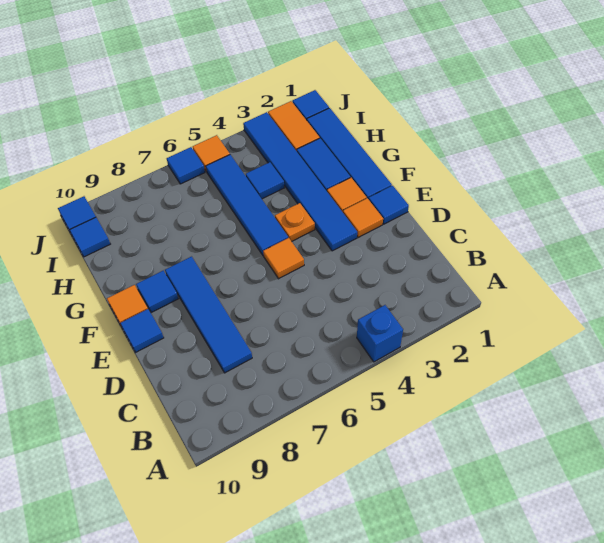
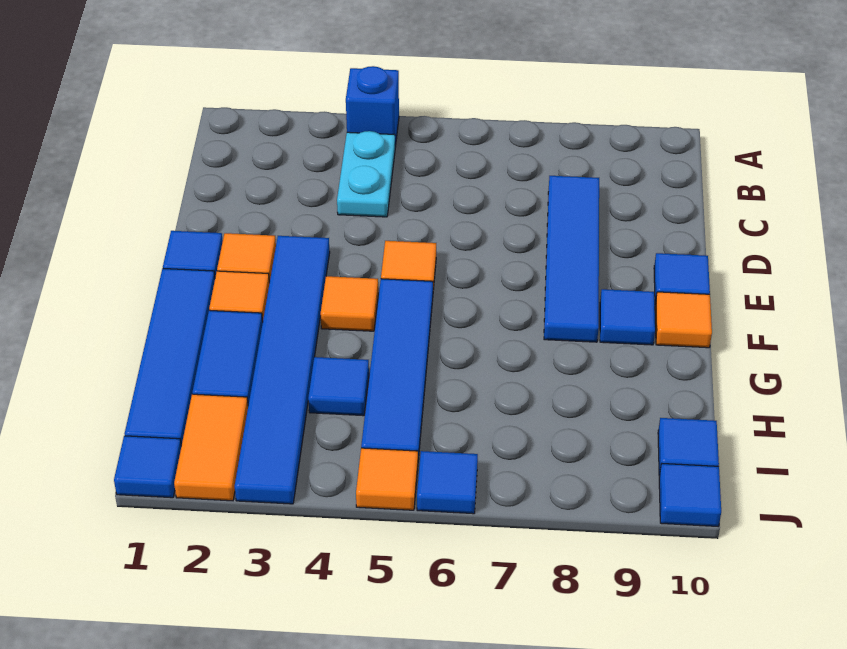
none -> cyan plate B4:C4 level 1
orange plate F4 level 1 -> orange tile F4 level 1

